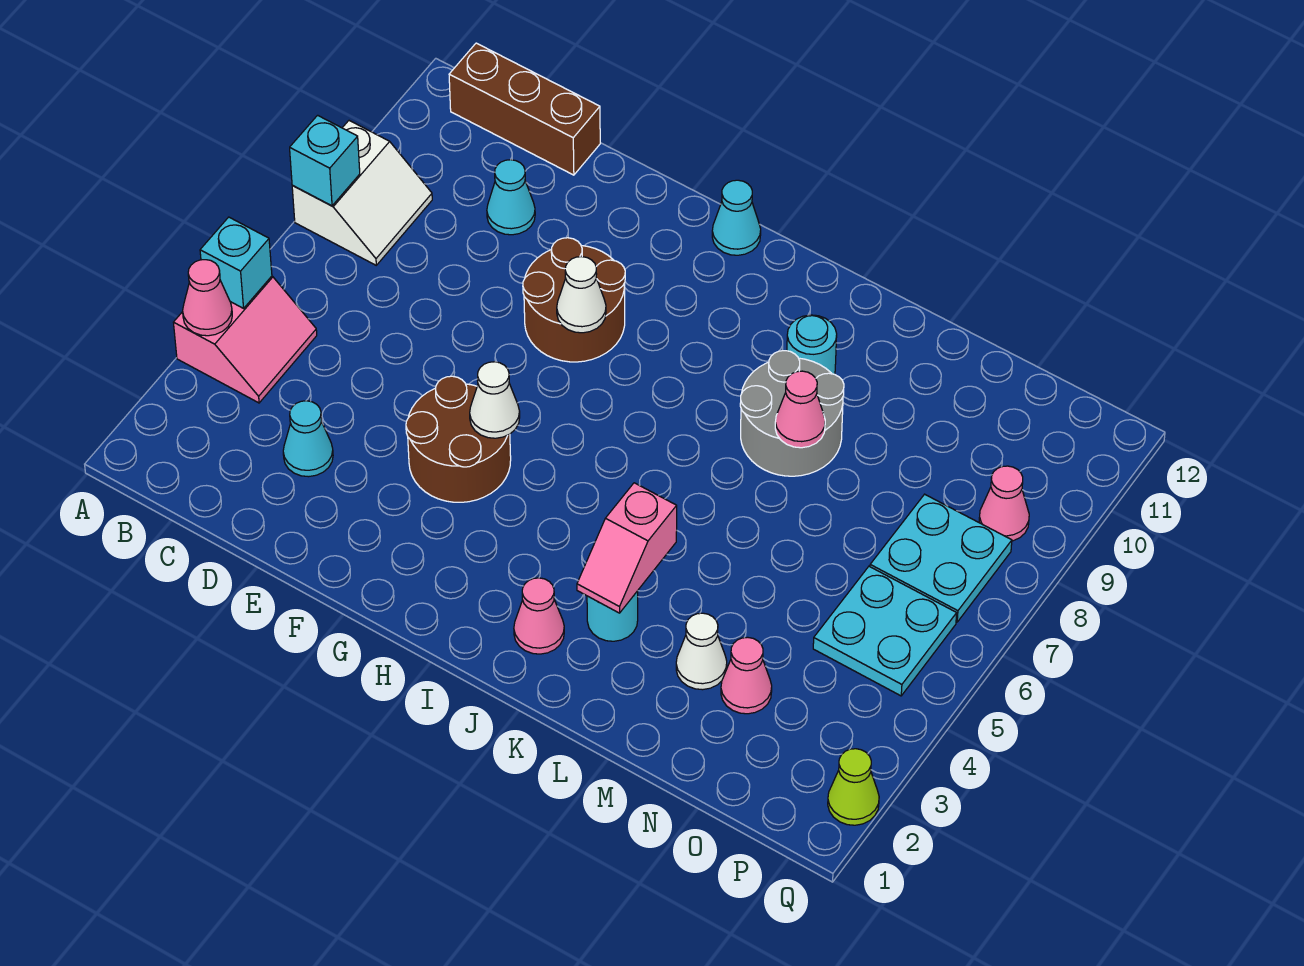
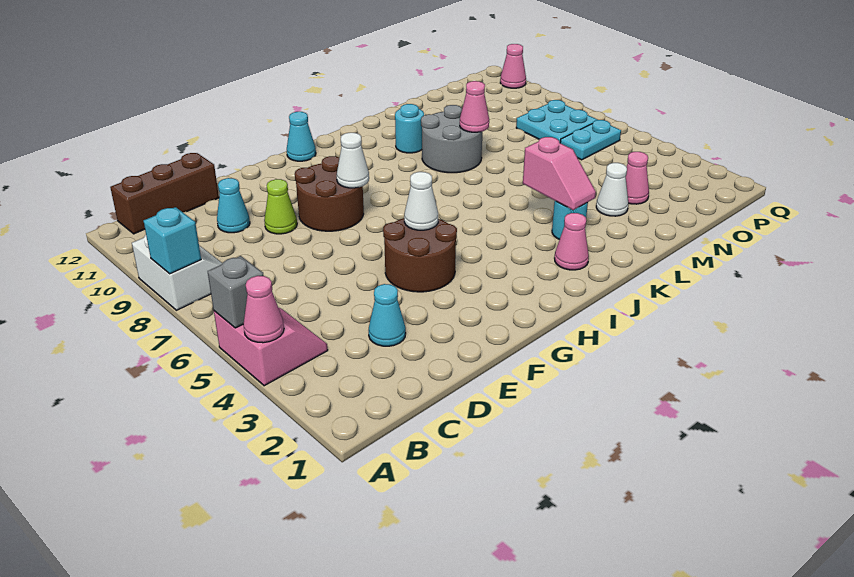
cyan brick A5 level 2 -> grey brick A5 level 2
cyan plate O5:P6 level 1 -> cyan plate O6:P6 level 1
pink cone P9 level 1 -> pink cone Q11 level 1
lime cone Q2 level 1 -> lime cone E9 level 1

